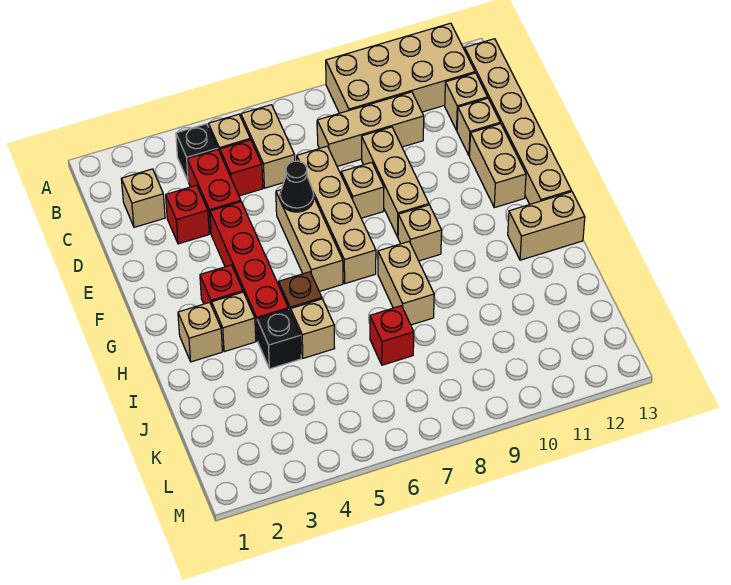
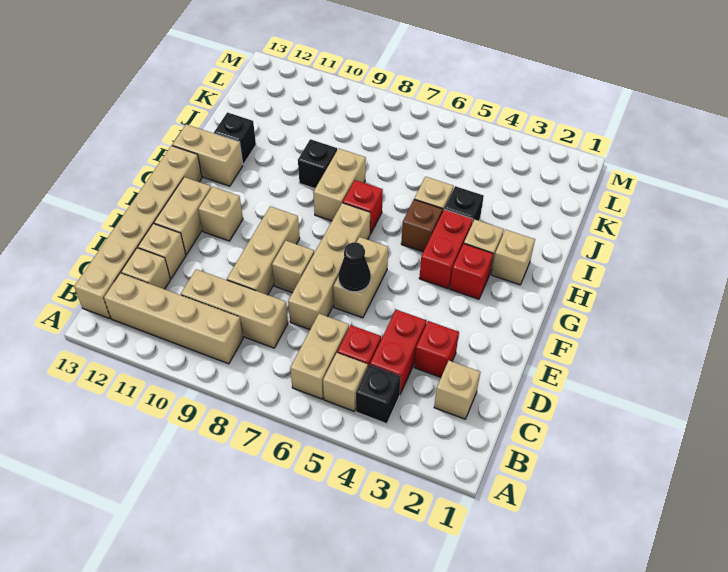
tan brick A9:B12 level 1 -> tan brick B9:B12 level 1
red brick E4:H4 level 1 -> red brick G4:H4 level 1
tan brick E6:G6 level 1 -> tan brick E6:F6 level 1
tan brick G9 level 1 -> tan brick F11 level 1
none -> black brick I9 level 1
none -> black brick I12 level 1
red brick J7 level 1 -> red brick H7 level 1

